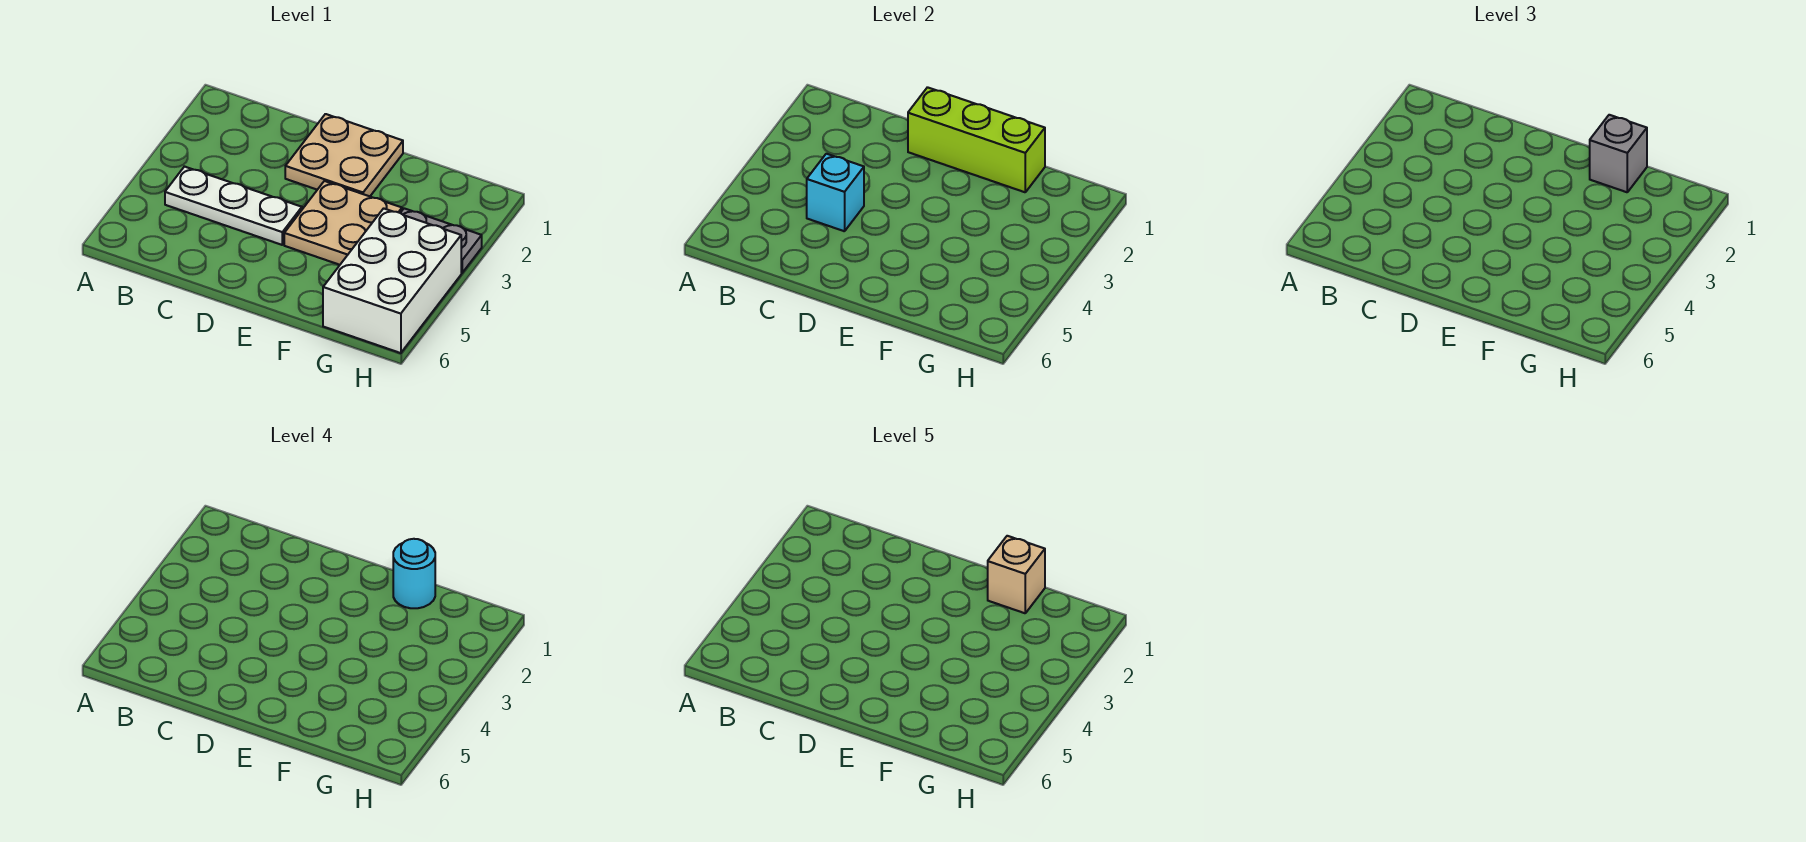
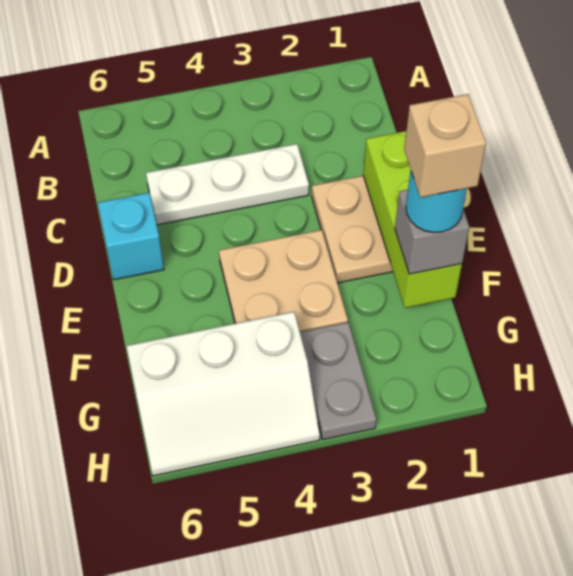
white plate B4:D4 level 1 -> white plate C3:C5 level 1
cyan brick C4 level 2 -> cyan brick D6 level 1
white brick G4:H6 level 1 -> white slope G4:H6 level 1 top G

